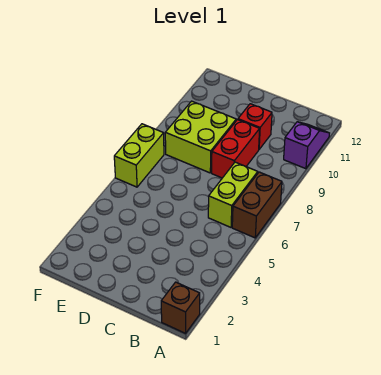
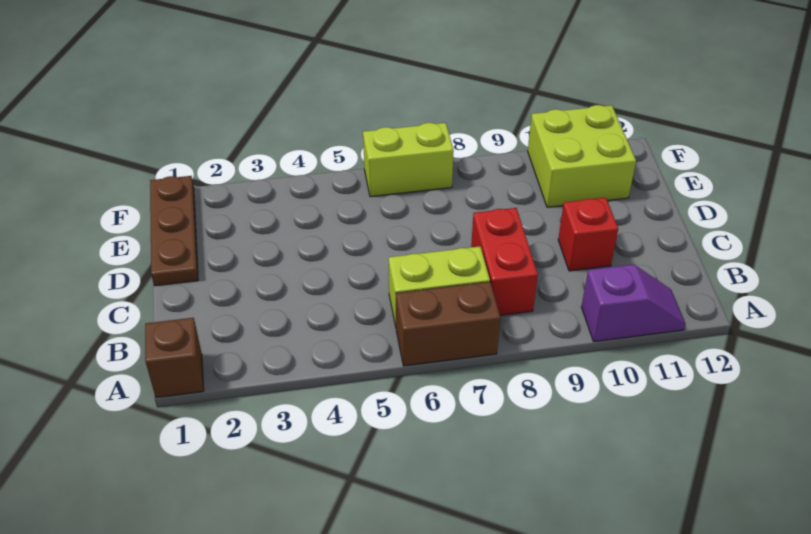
red brick C8:C9 level 1 -> red brick B8:C8 level 1
none -> brown plate D1:F1 level 1
lime brick D8:E9 level 1 -> lime brick E10:F11 level 1

